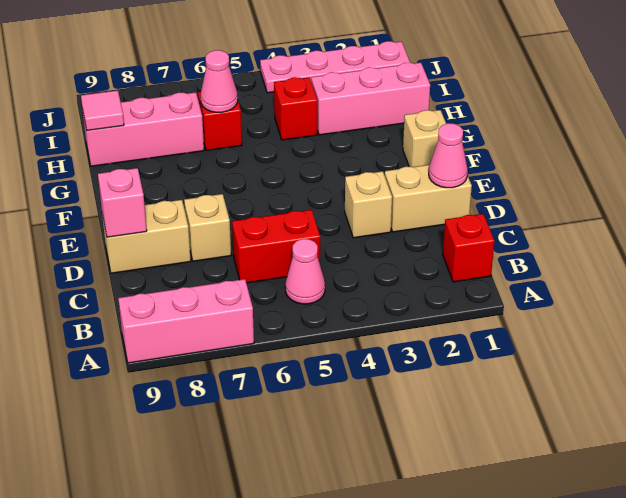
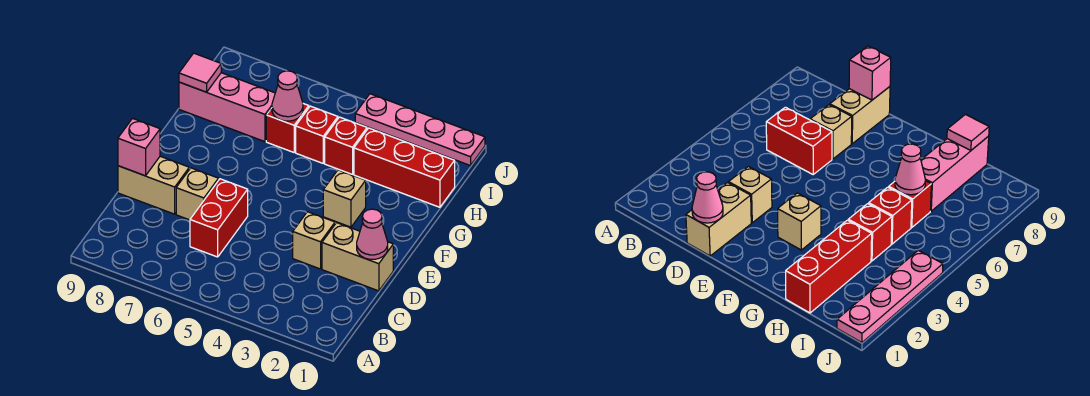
pink brick A7:A9 level 1 -> none
red brick B1 level 1 -> red brick H5 level 1
pink cone B5 level 1 -> none
red brick C5:C6 level 1 -> red brick C6:D6 level 1
tan brick F1 level 1 -> tan brick F3 level 1
pink brick H1:H3 level 1 -> red brick H1:H3 level 1

